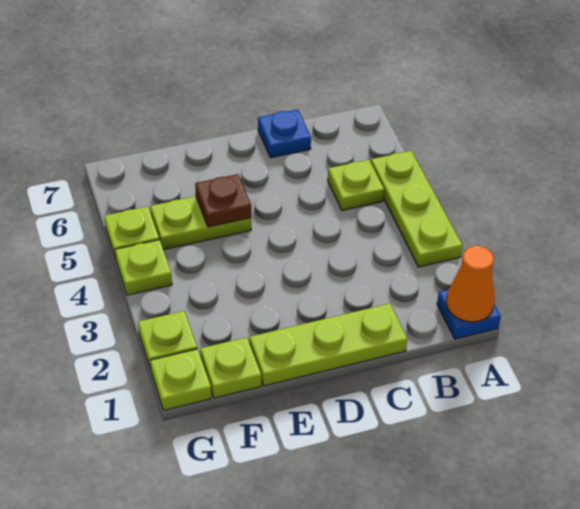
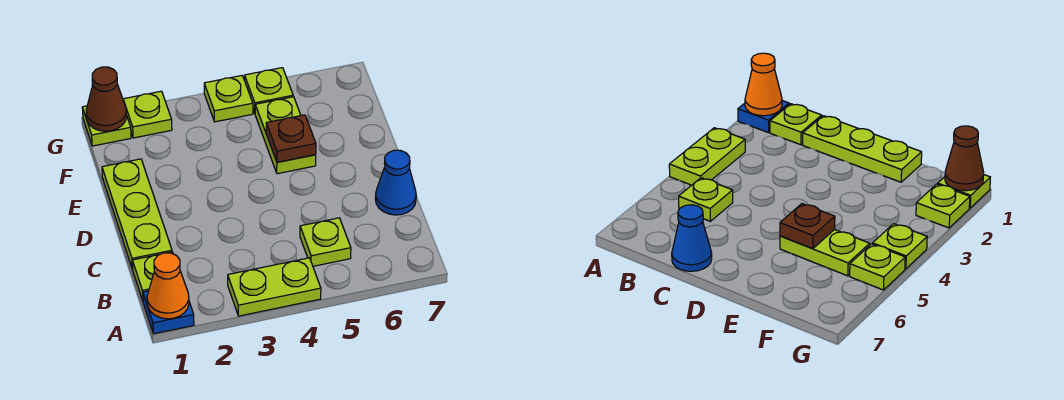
lime plate A3:A5 level 1 -> lime plate A3:A4 level 1
blue plate C7 level 1 -> blue cone C7 level 1
lime plate F1 level 1 -> lime plate B1 level 1
none -> brown cone G1 level 2

